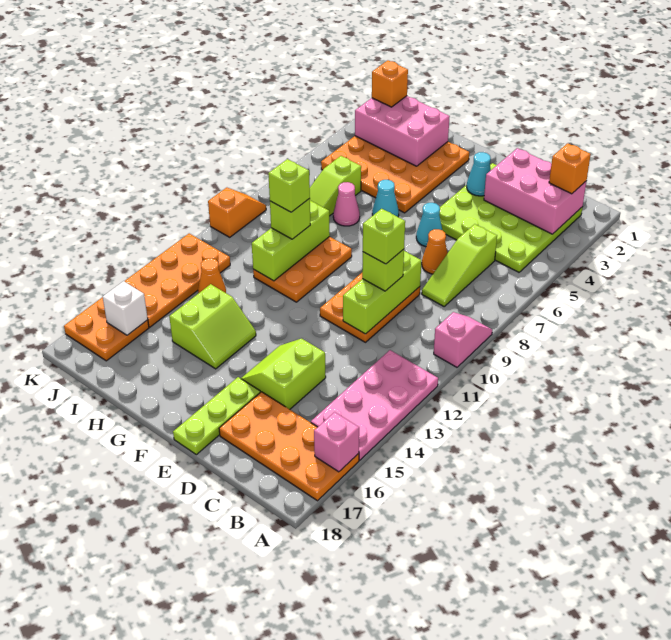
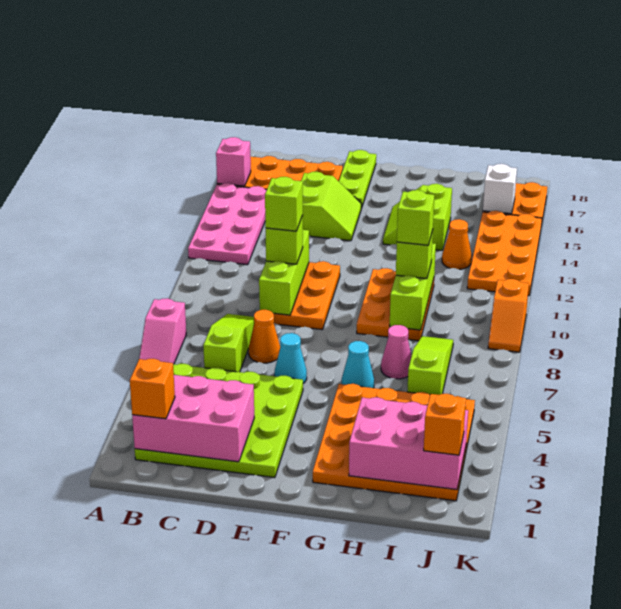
pink slope A9:A10 level 1 top 10 -> pink slope A6:A7 level 1 top 7
cyan cone E3 level 2 -> none

